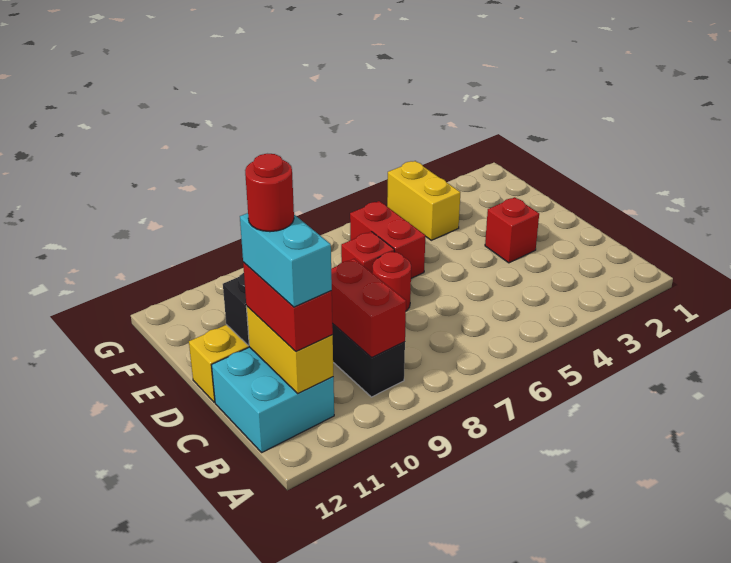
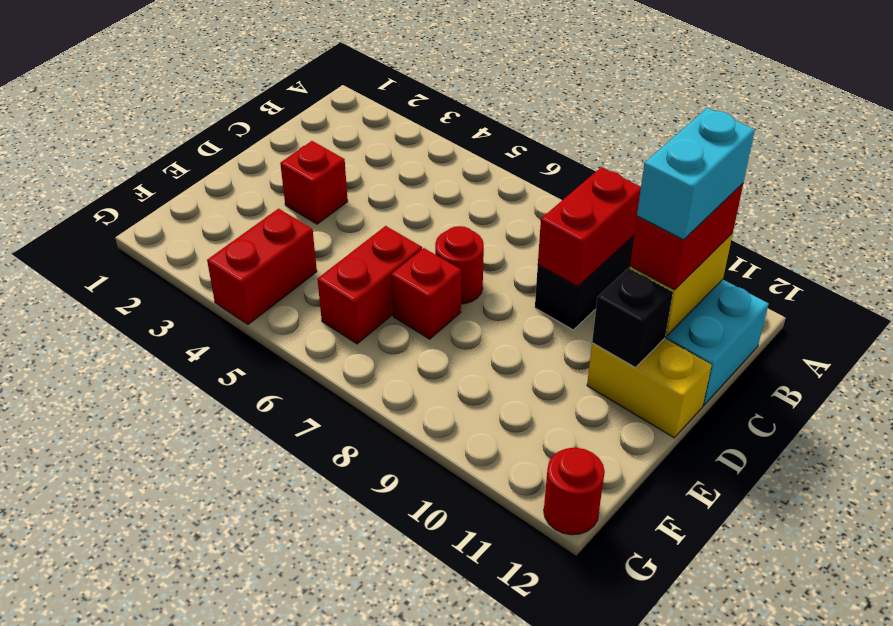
red round brick C11 level 5 -> red round brick G12 level 1
yellow brick F4:G4 level 1 -> red brick F4:G4 level 1

